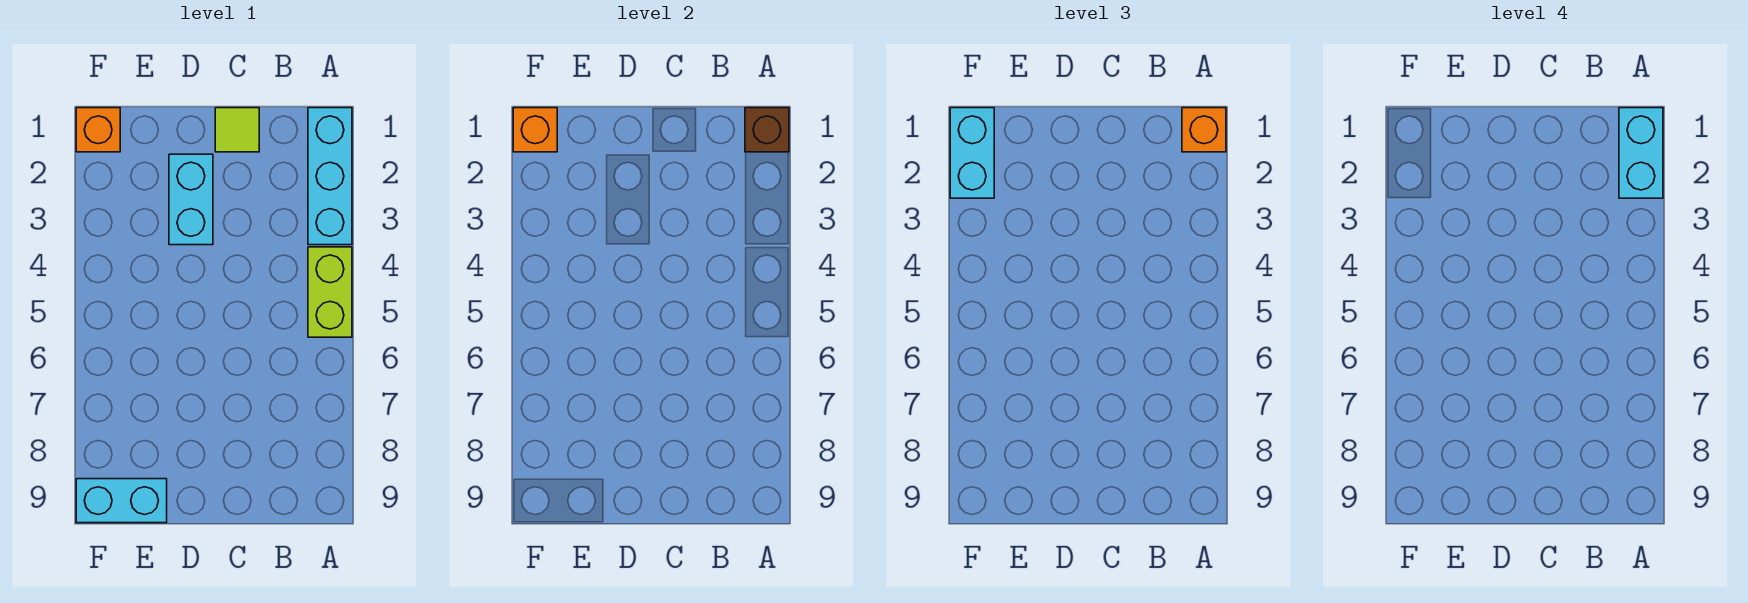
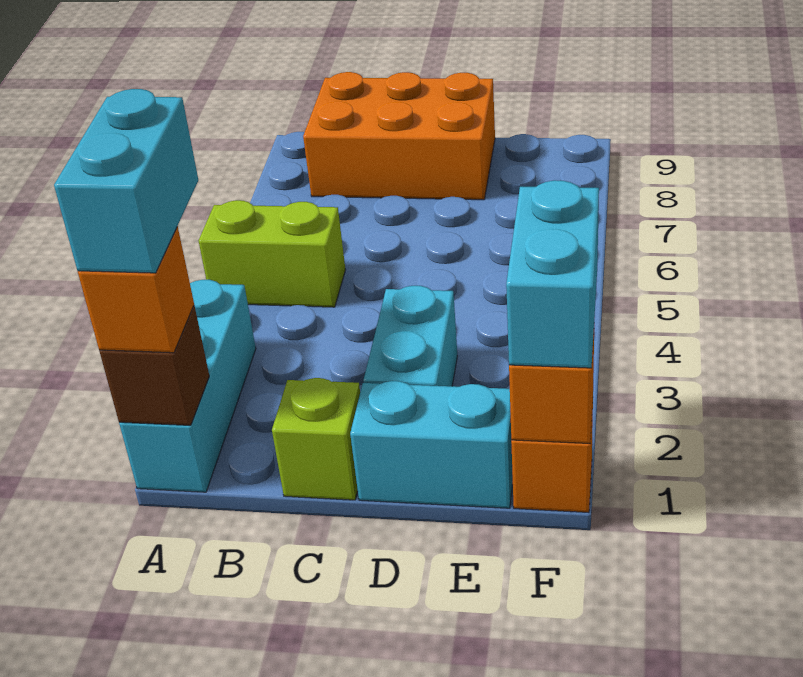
lime brick A4:A5 level 1 -> lime brick A5:B5 level 1
none -> orange brick B8:D9 level 1
lime tile C1 level 1 -> lime brick C1 level 1
cyan brick E9:F9 level 1 -> cyan brick D1:E1 level 1

